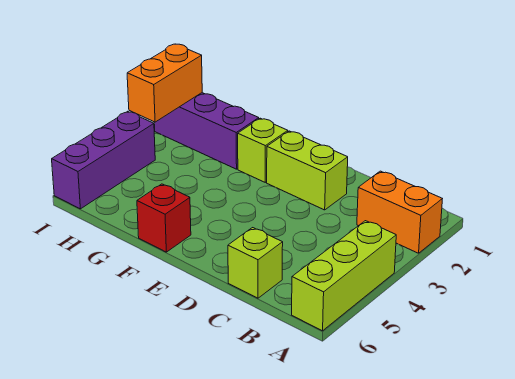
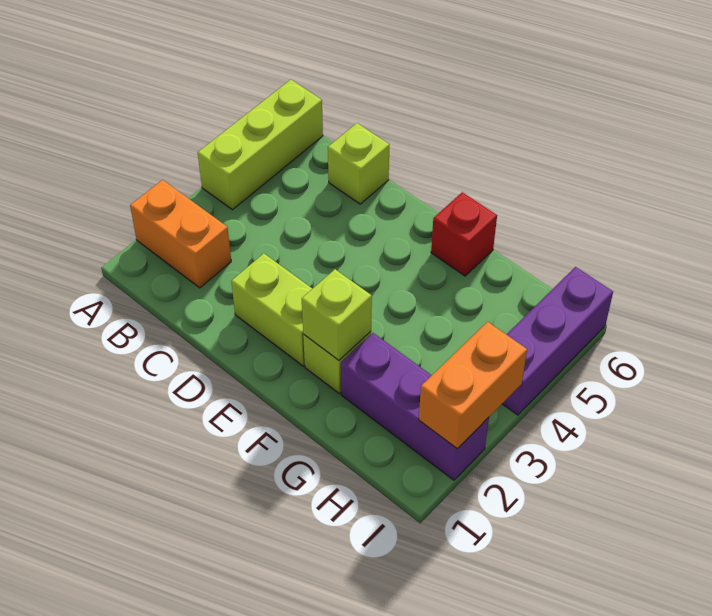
none -> lime brick F2 level 2

